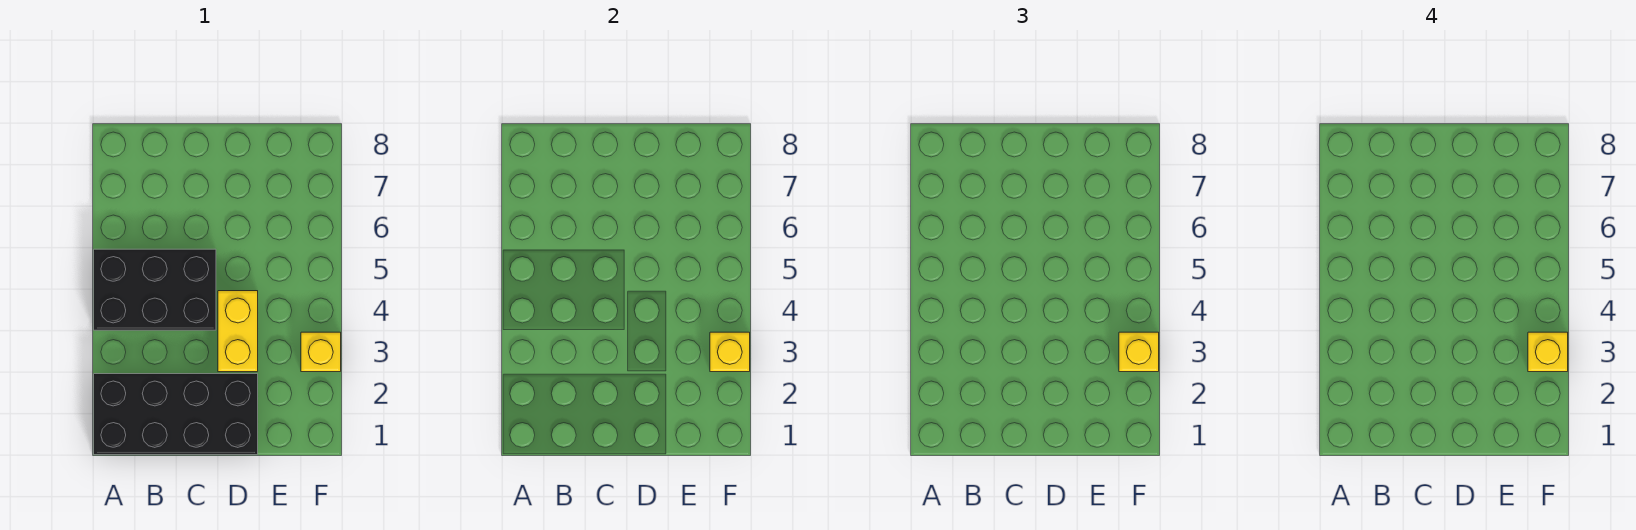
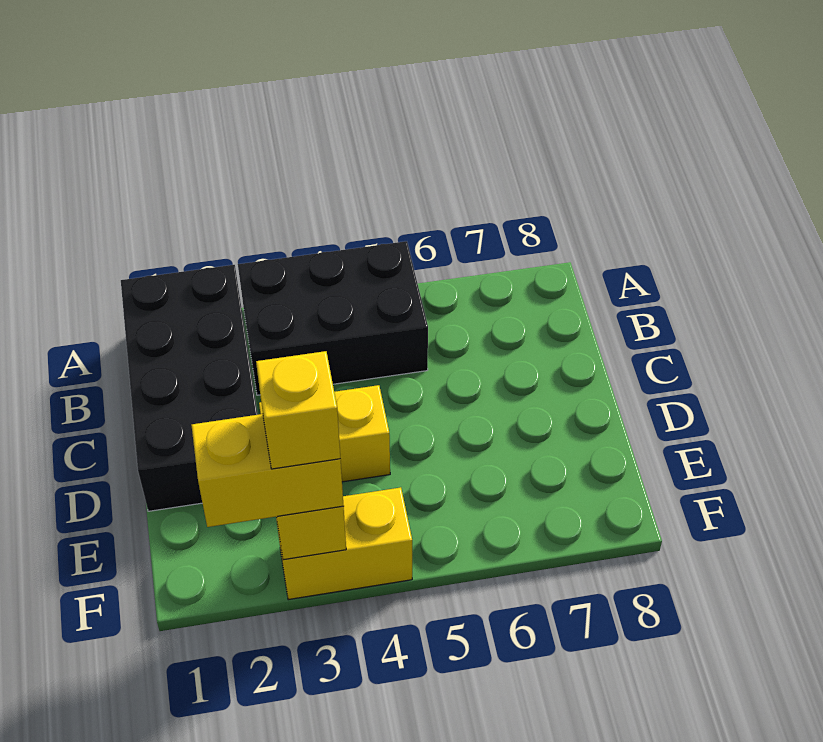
black brick A4:C5 level 1 -> black brick A3:B5 level 1
yellow brick F3 level 1 -> yellow brick F3:F4 level 1
yellow brick F3 level 3 -> yellow brick F2:F3 level 3

